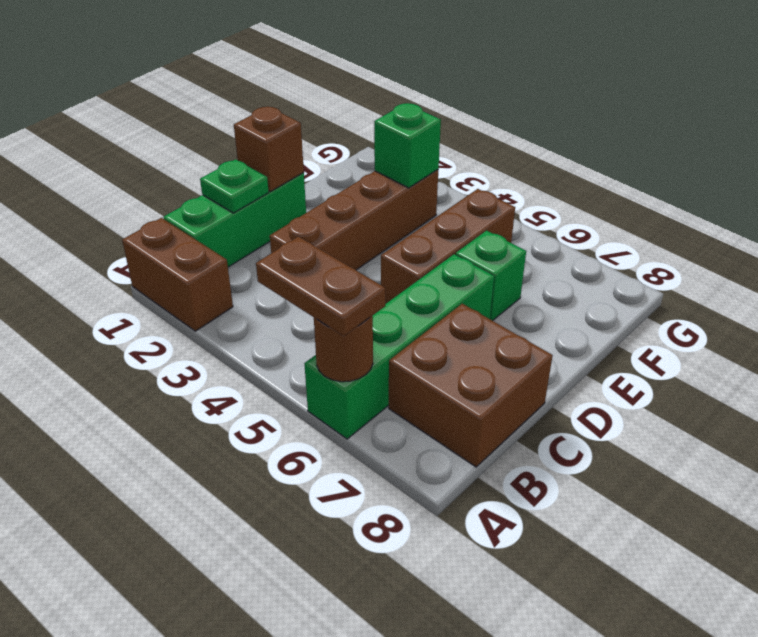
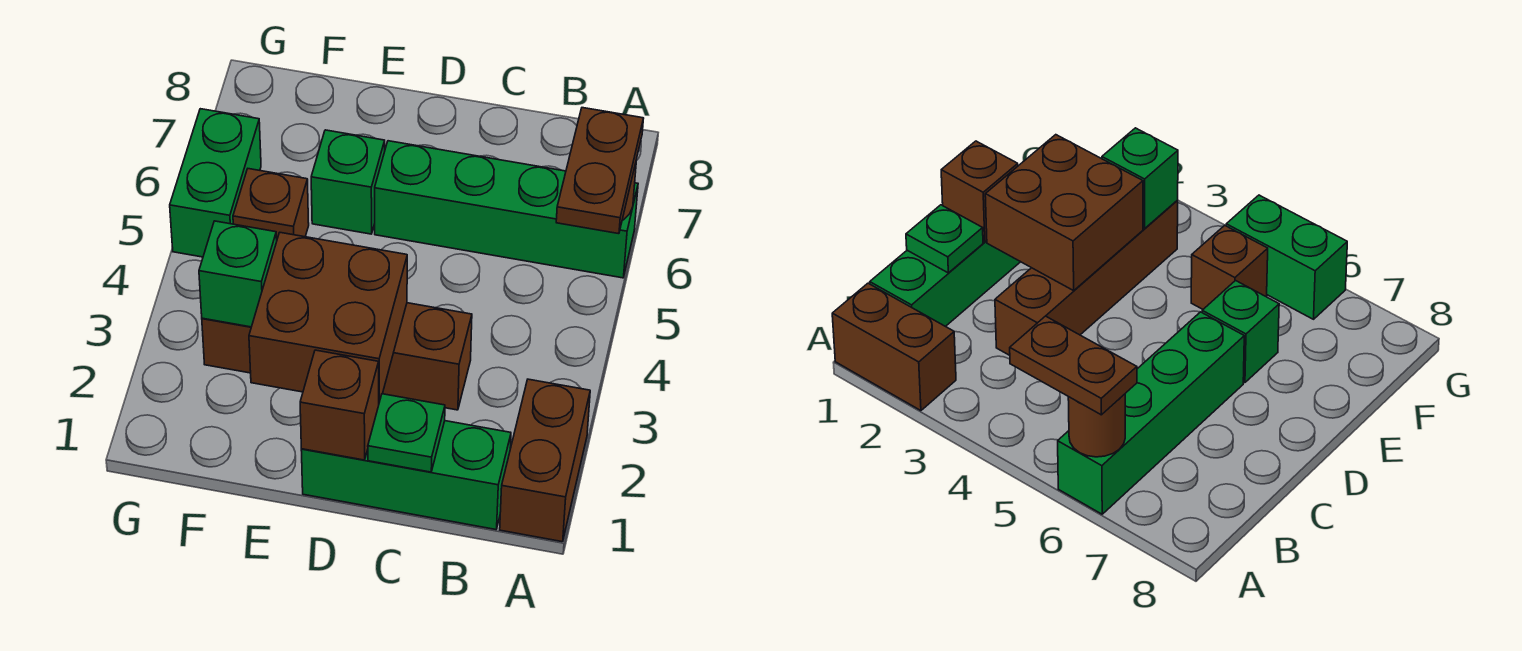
brown brick B7:C8 level 1 -> brown brick D2:E3 level 2
brown brick D5:F5 level 1 -> brown brick F5 level 1
none -> green brick G5:G6 level 1

